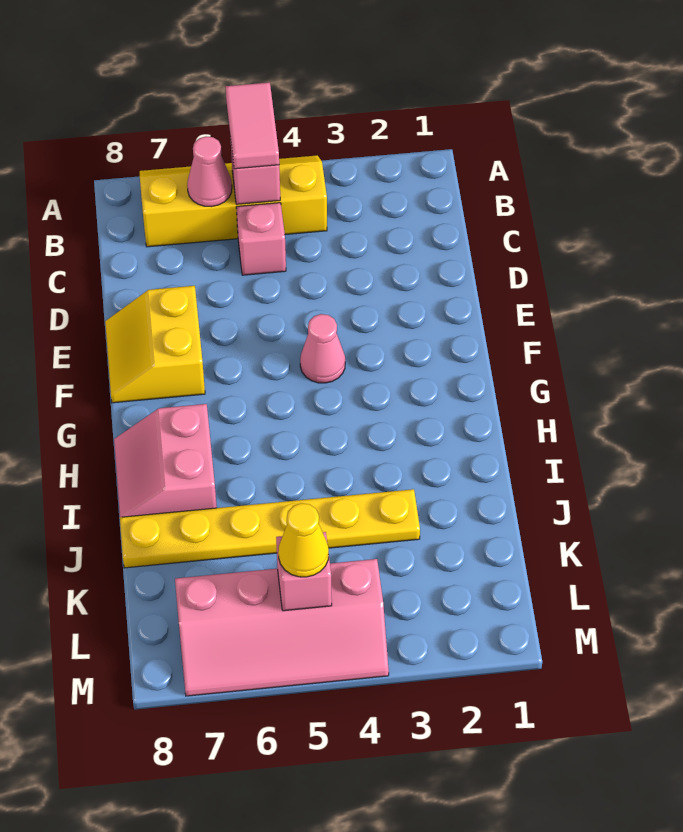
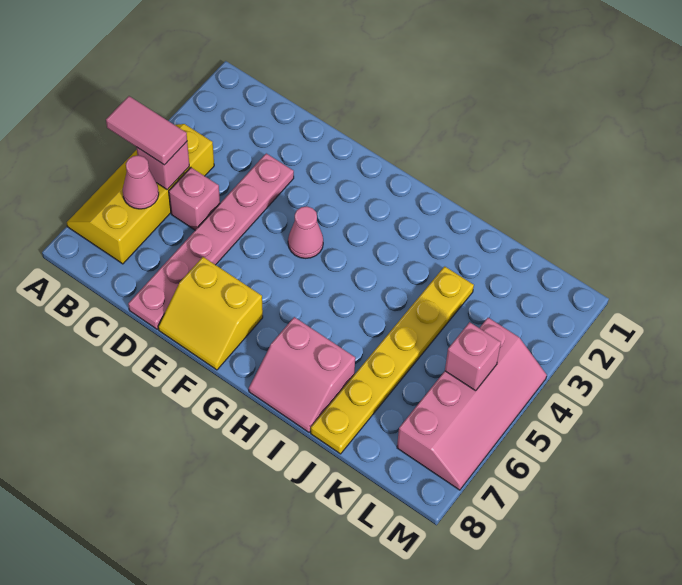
none -> pink plate D3:D8 level 1
yellow cone L5 level 3 -> none

